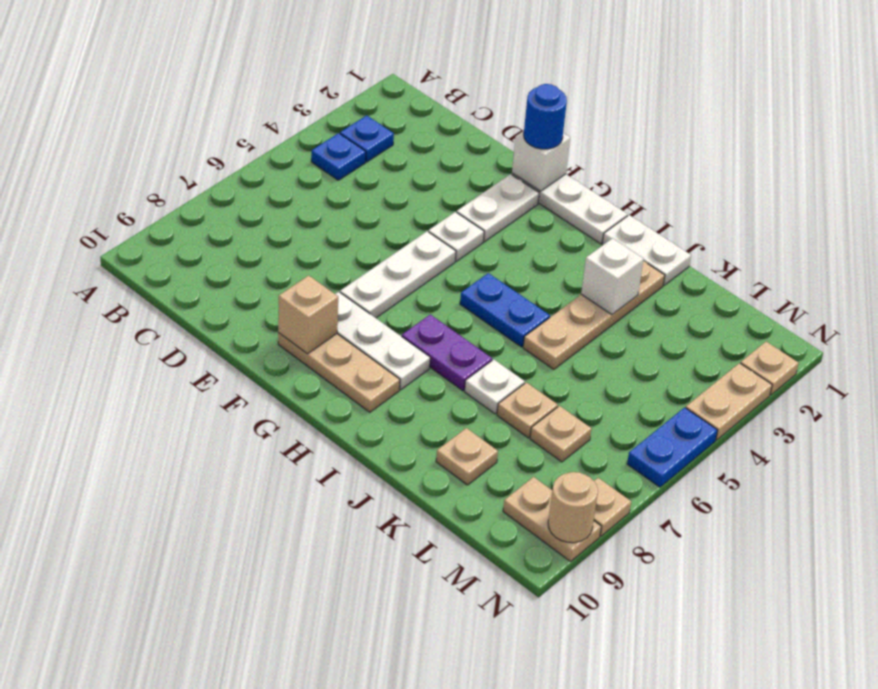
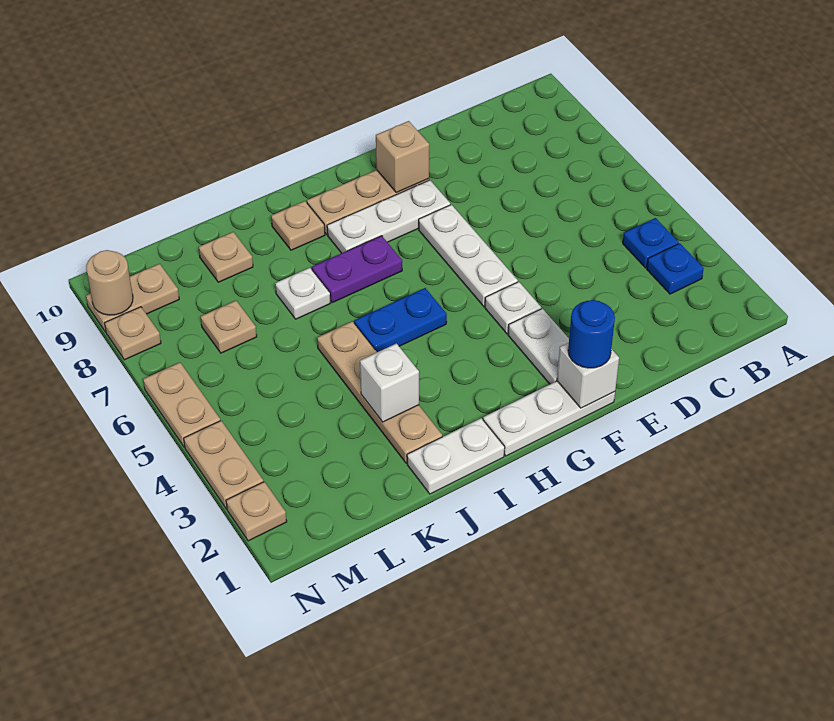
tan plate K7 level 1 -> tan plate I9 level 1
blue plate N5:N6 level 1 -> tan plate N5:N6 level 1

